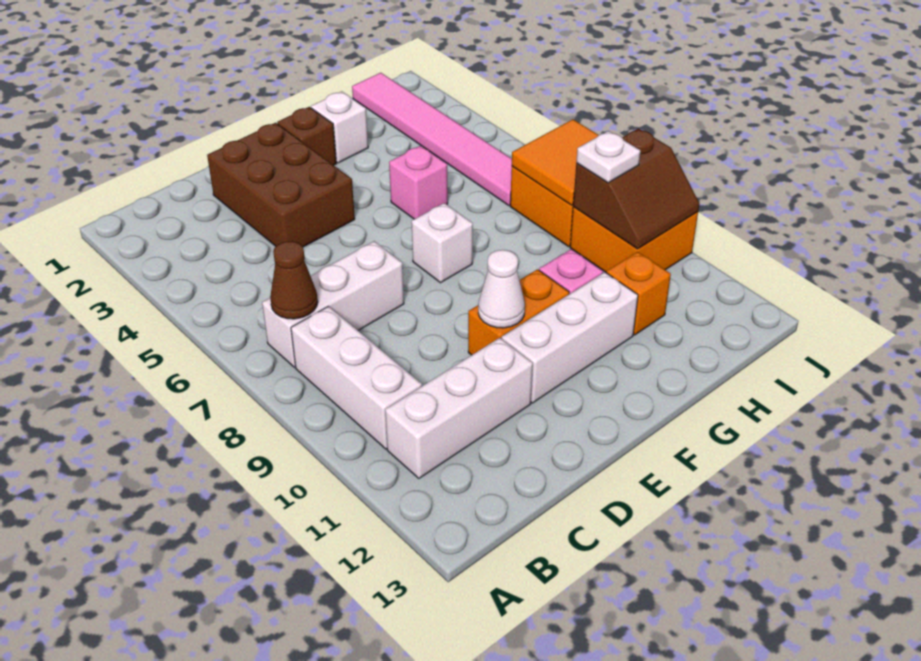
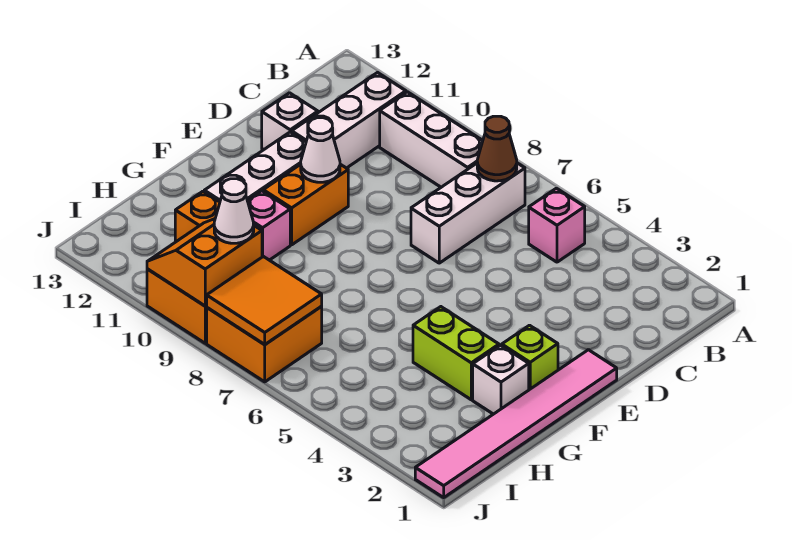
brown brick D2:E4 level 1 -> none
brown brick F2 level 1 -> lime brick F2 level 1
white brick F7 level 1 -> white brick D12 level 1
none -> lime brick G3:G4 level 1
pink brick G5 level 1 -> pink brick B5 level 1
pink tile I1:I6 level 1 -> pink tile E1:J1 level 1
brown slope I9:J10 level 2 top 9 -> orange slope I9:J10 level 2 top 9
white plate I9 level 3 -> white cone I9 level 3

